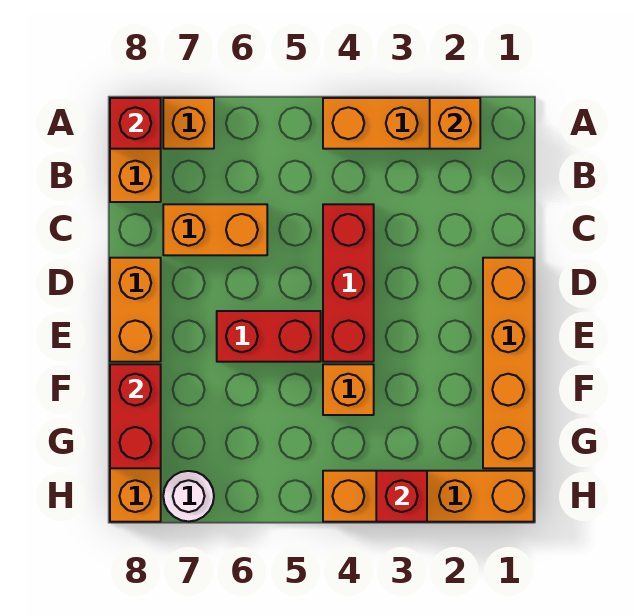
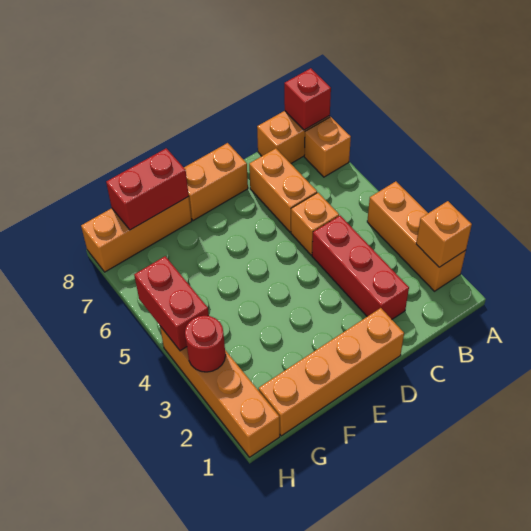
red brick C4:E4 level 1 -> red brick C2:C4 level 1
red brick E5:E6 level 1 -> red brick H4:H5 level 2
orange brick F4 level 1 -> orange brick C5 level 1
red brick H3 level 2 -> red round brick H3 level 2
white round brick H7 level 1 -> none

